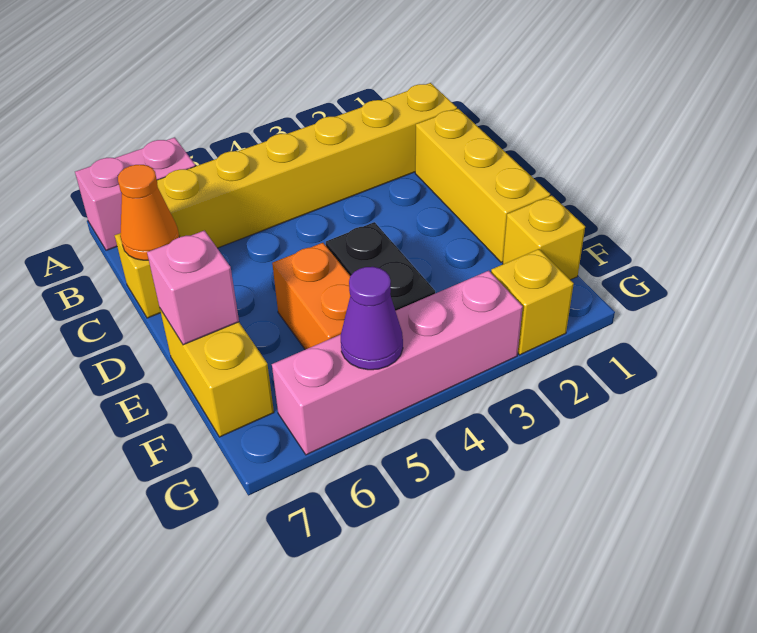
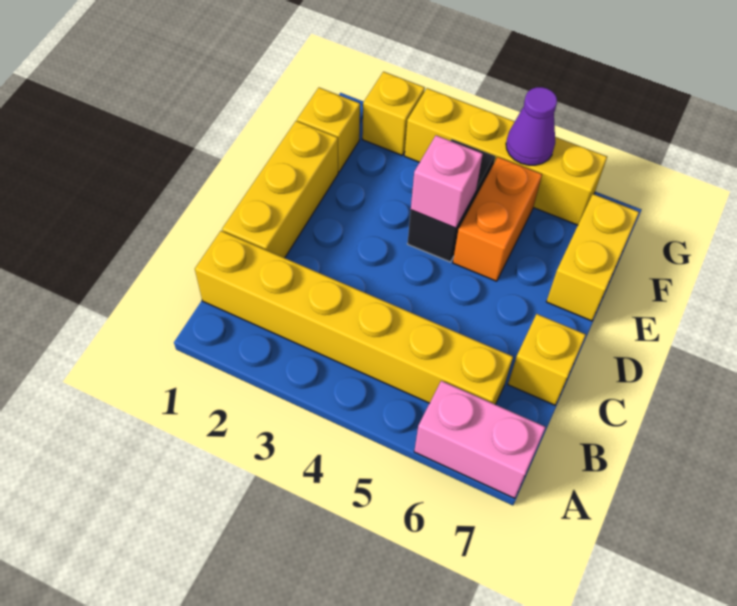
orange cone C7 level 2 -> none
pink brick E7 level 2 -> pink brick E4 level 2
pink brick G3:G6 level 1 -> yellow brick G3:G6 level 1

